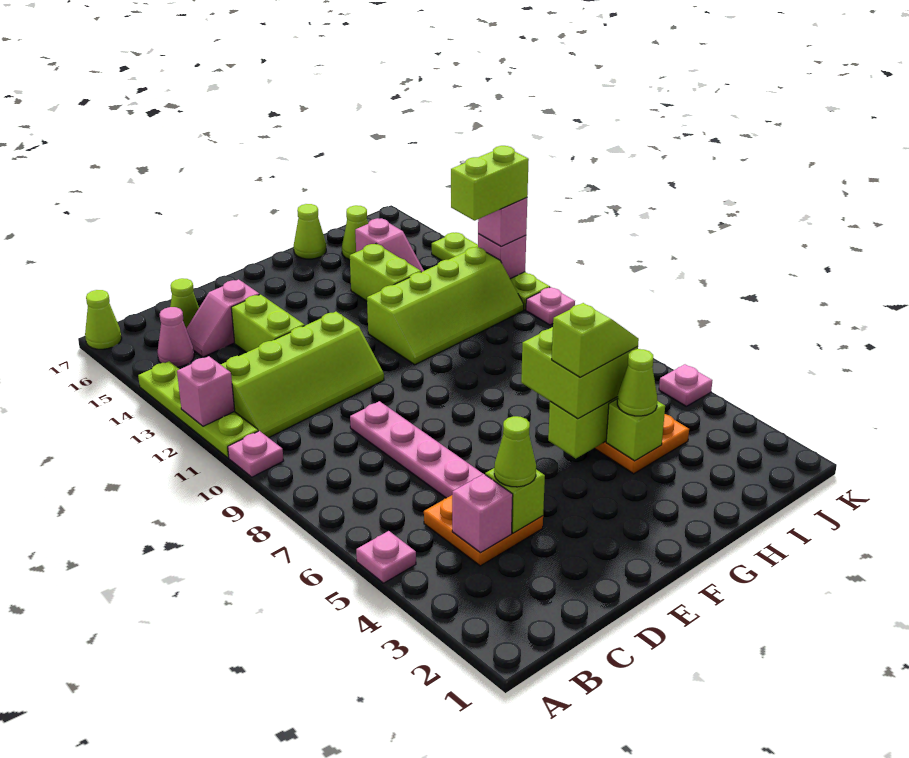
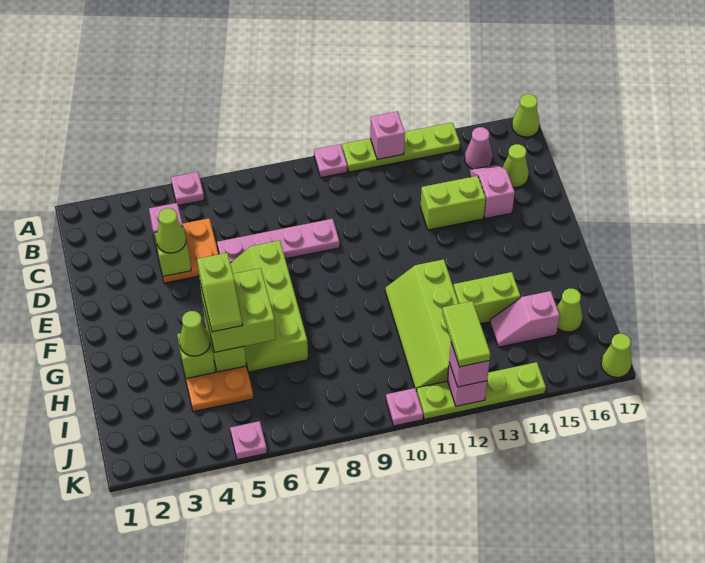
lime slope B11:E12 level 1 top 12 -> lime slope E6:H7 level 1 top 7
lime cone H17 level 1 -> lime cone K17 level 1
lime brick J12:K12 level 4 -> lime tile J12:K12 level 4

